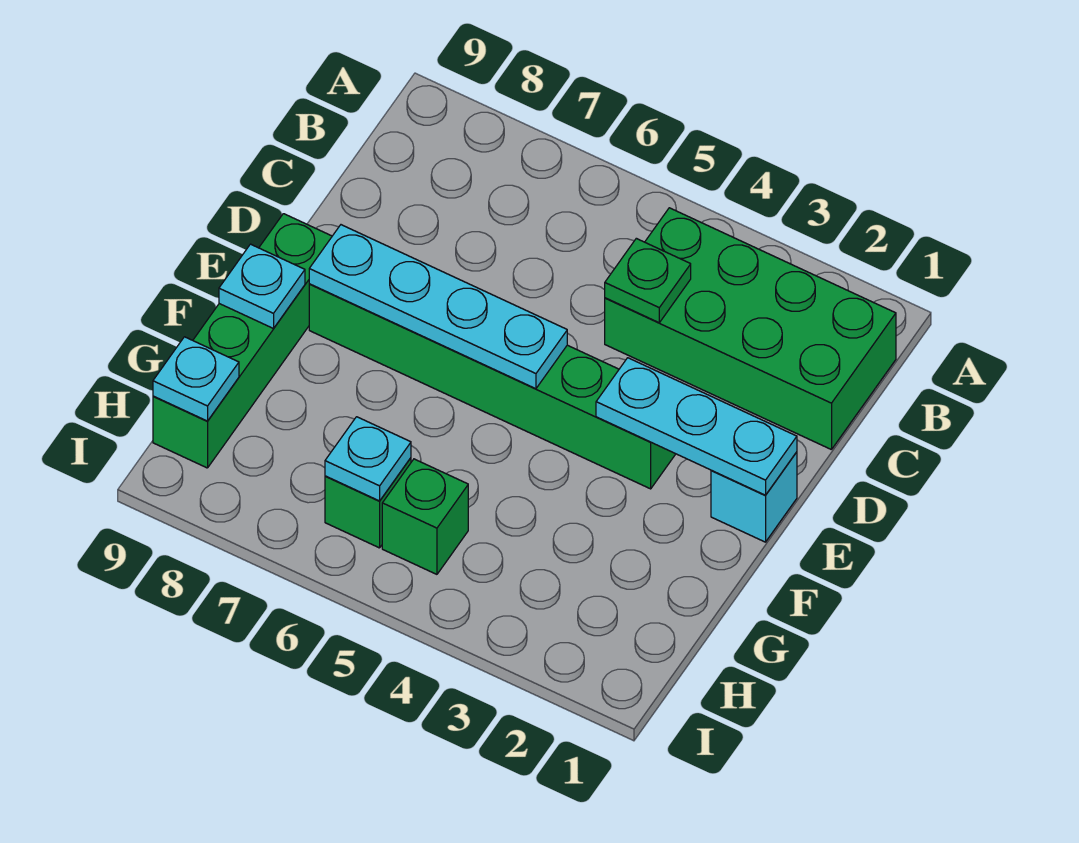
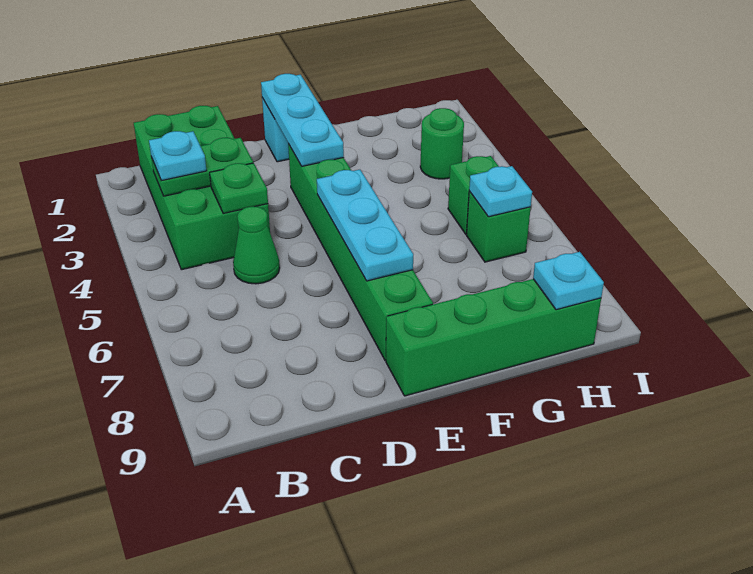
none -> green plate B3:C3 level 2
none -> green cone C5 level 1
cyan plate E5:E8 level 2 -> cyan plate E5:E7 level 2
cyan plate F9 level 2 -> cyan plate B3 level 3
none -> green round brick H3 level 1

